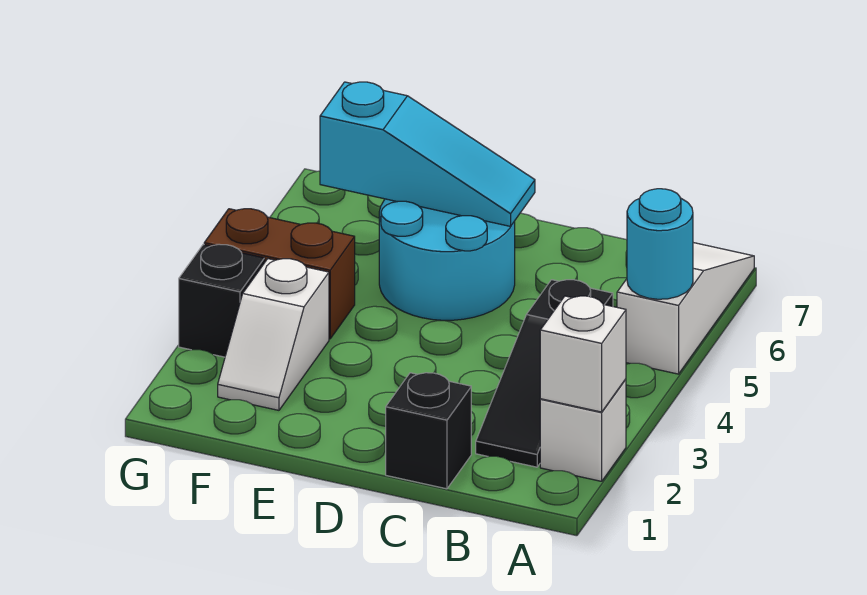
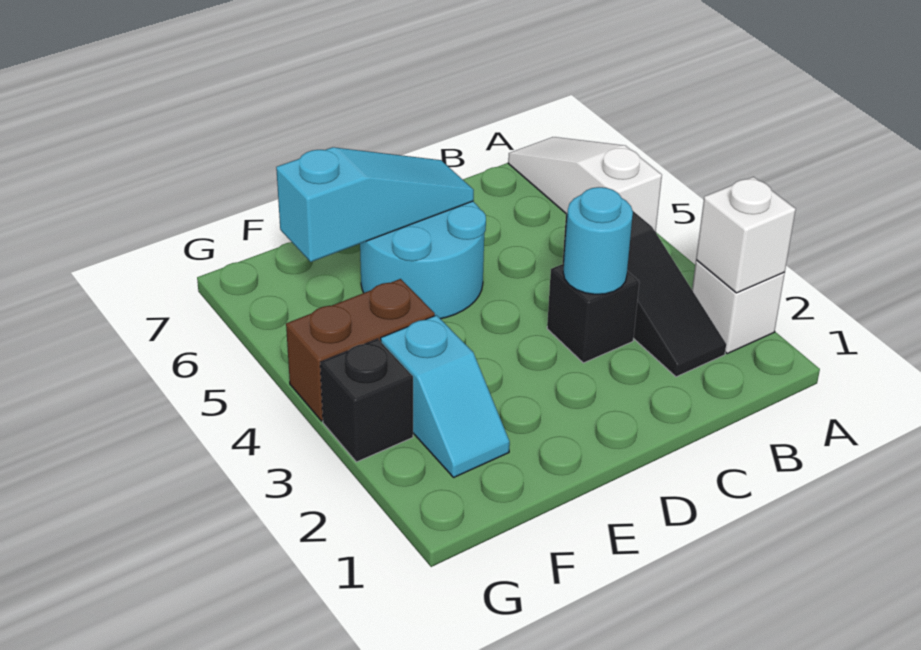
cyan round brick A5 level 2 -> cyan round brick C3 level 2
black brick C1 level 1 -> black brick C3 level 1
white slope F2:F3 level 1 top 3 -> cyan slope F2:F3 level 1 top 3

